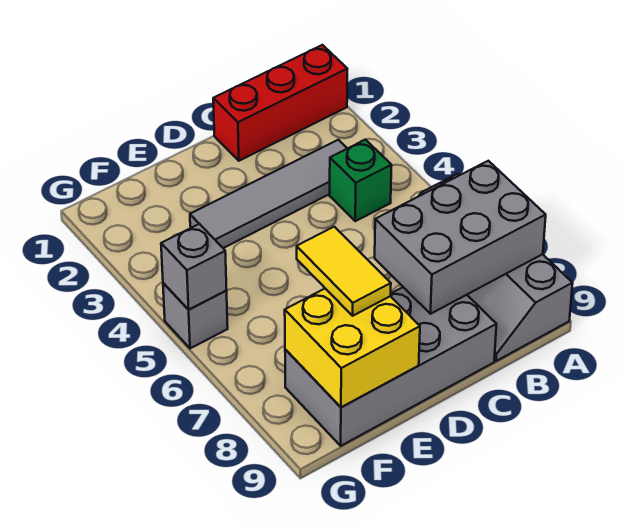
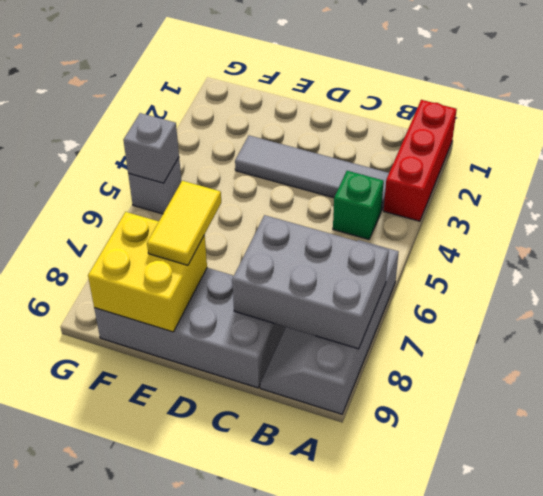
red brick A1:C1 level 1 -> red brick A1:A3 level 1

